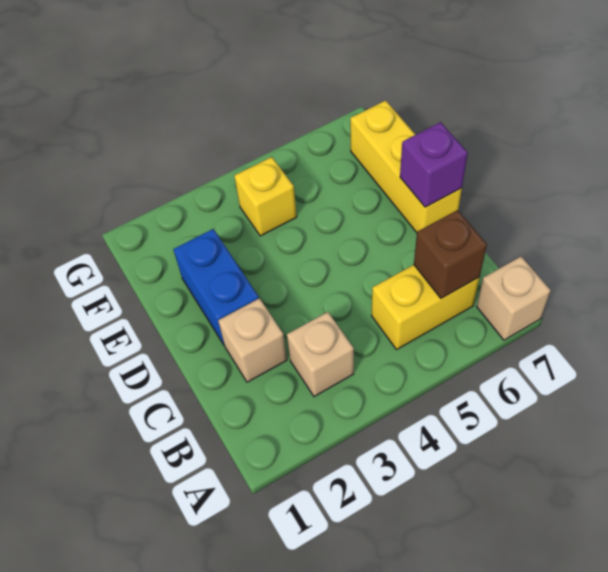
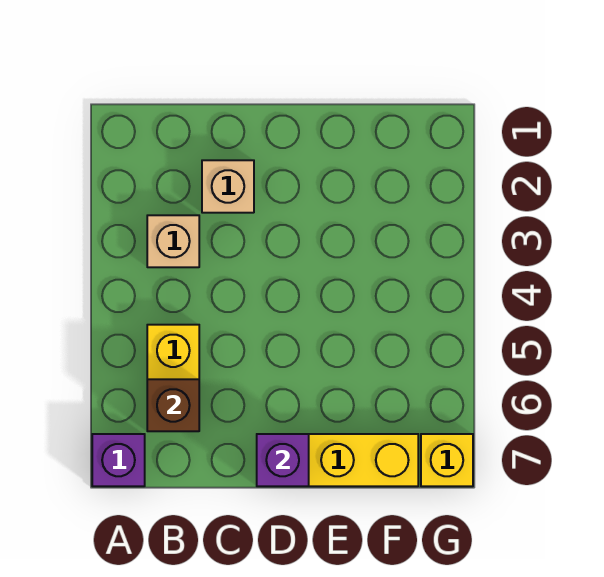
tan brick A7 level 1 -> purple brick A7 level 1
blue brick D2:E2 level 1 -> none
yellow brick F4 level 1 -> yellow brick G7 level 1

